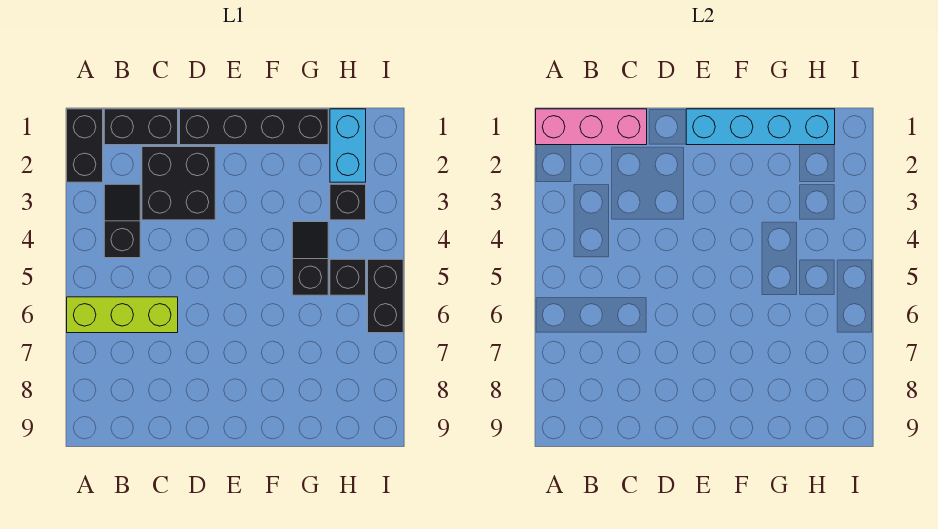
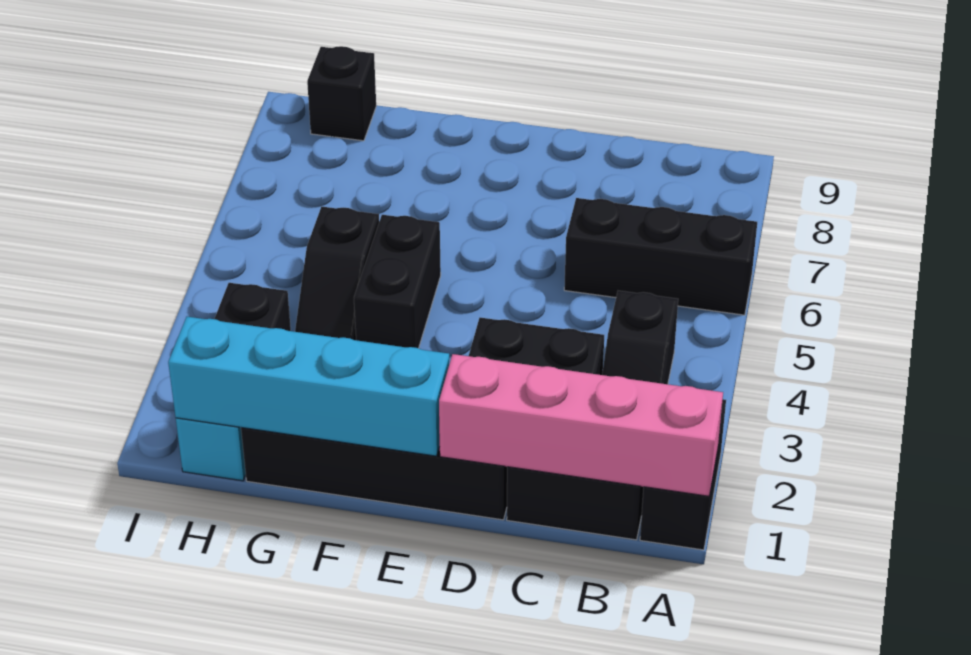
pink brick A1:C1 level 2 -> pink brick A1:D1 level 2
lime brick A6:C6 level 1 -> black brick A6:C6 level 1
black brick H5 level 1 -> black brick H9 level 1
black brick I5:I6 level 1 -> black brick F4:F5 level 1

